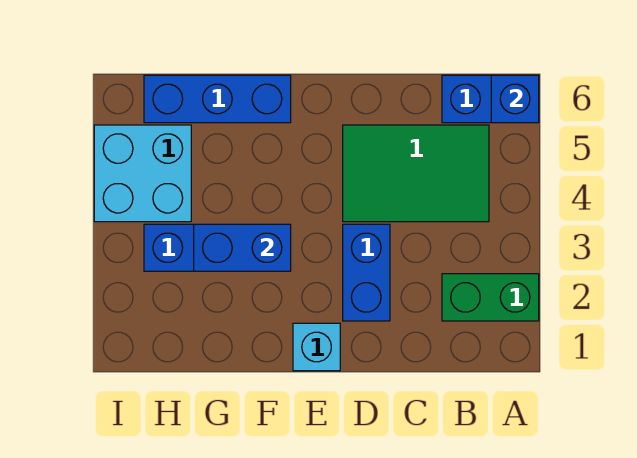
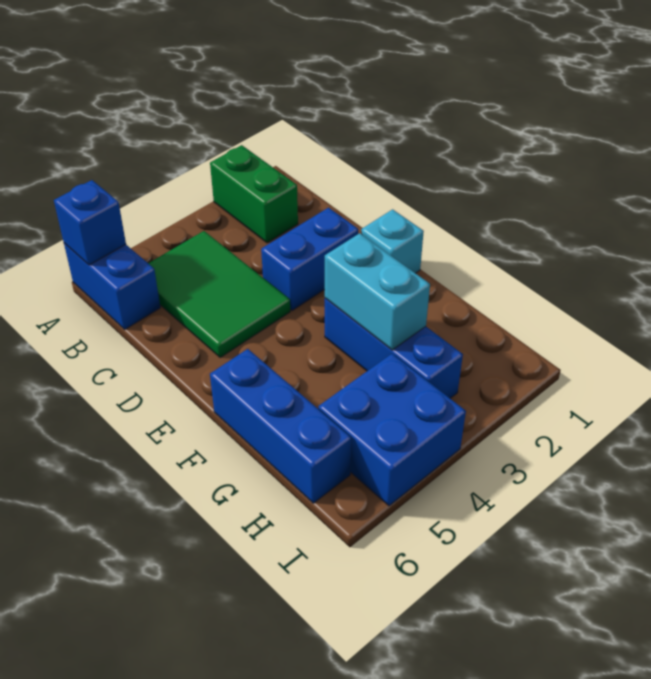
blue brick F3:G3 level 2 -> cyan brick F3:G3 level 2
cyan brick H4:I5 level 1 -> blue brick H4:I5 level 1

